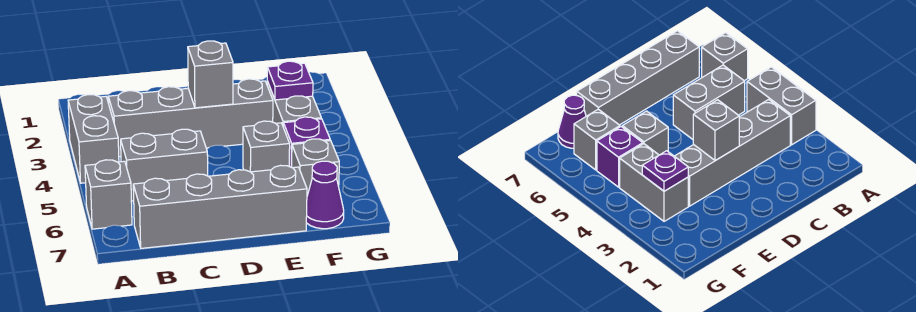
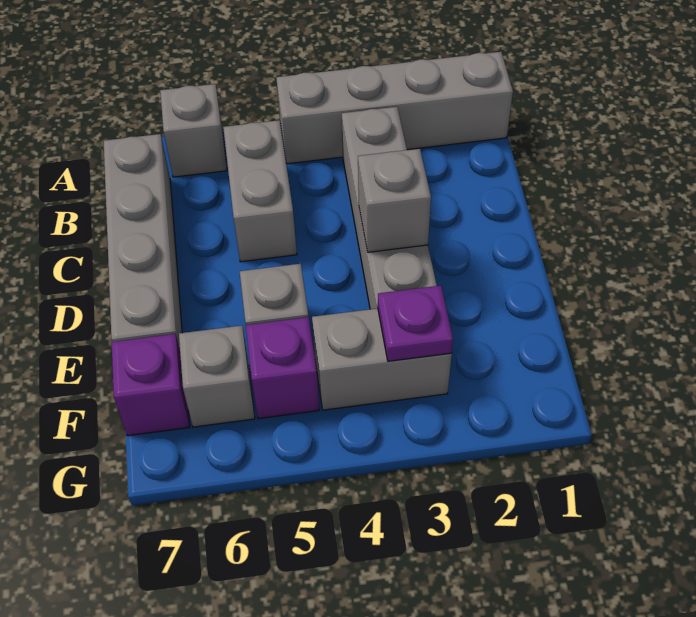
grey brick A3:A4 level 1 -> grey brick A1:A4 level 1
purple cone F7 level 1 -> purple brick F7 level 1

